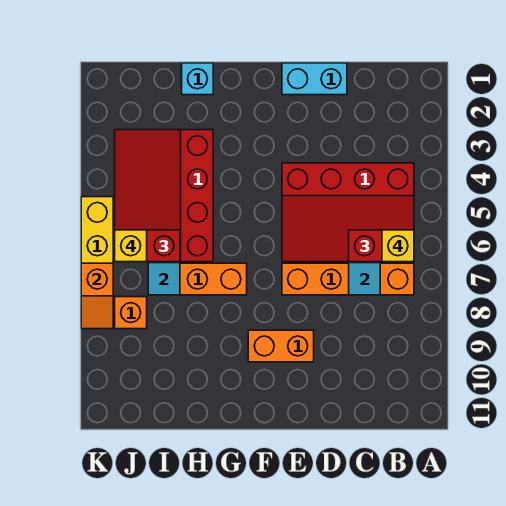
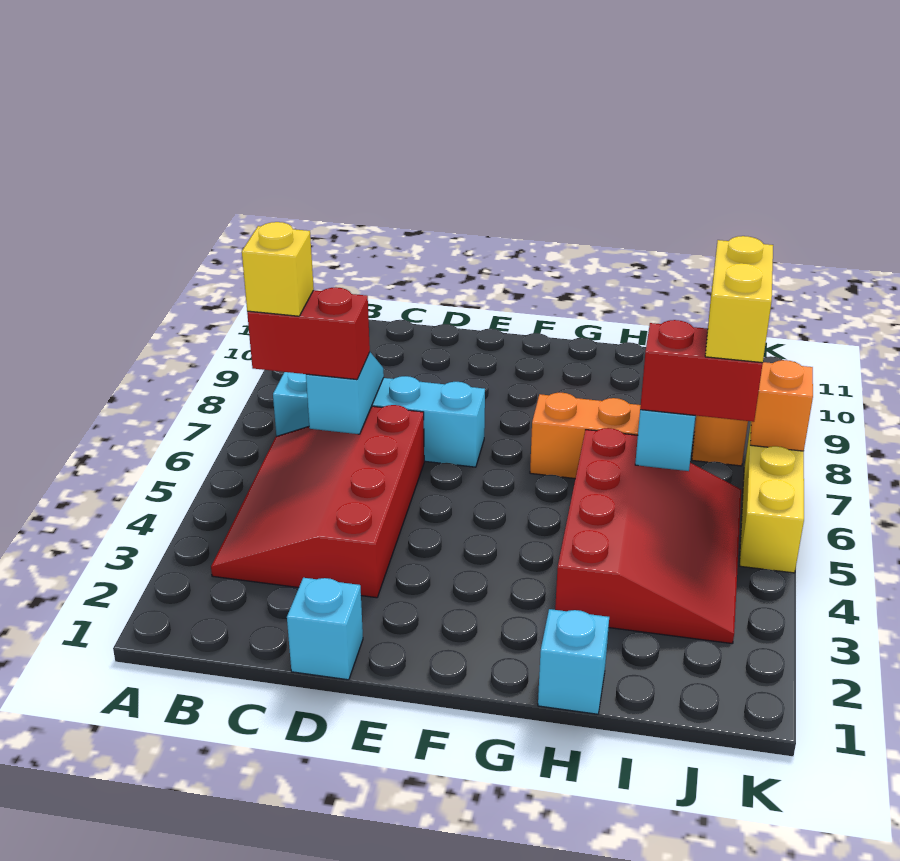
red slope B4:E6 level 1 top 4 -> red slope B3:D6 level 1 top D
orange brick B7:E7 level 1 -> cyan brick B7:E7 level 1
cyan brick D1:E1 level 1 -> cyan brick D1 level 1
orange brick E9:F9 level 1 -> none
yellow brick J6 level 4 -> yellow brick J6:J7 level 4

